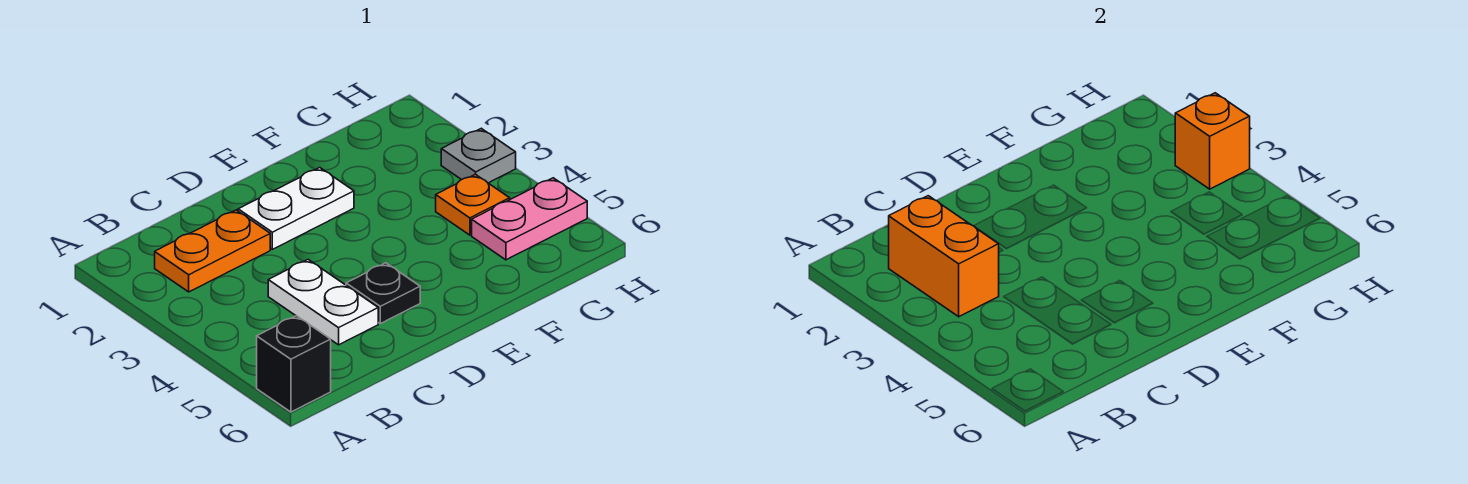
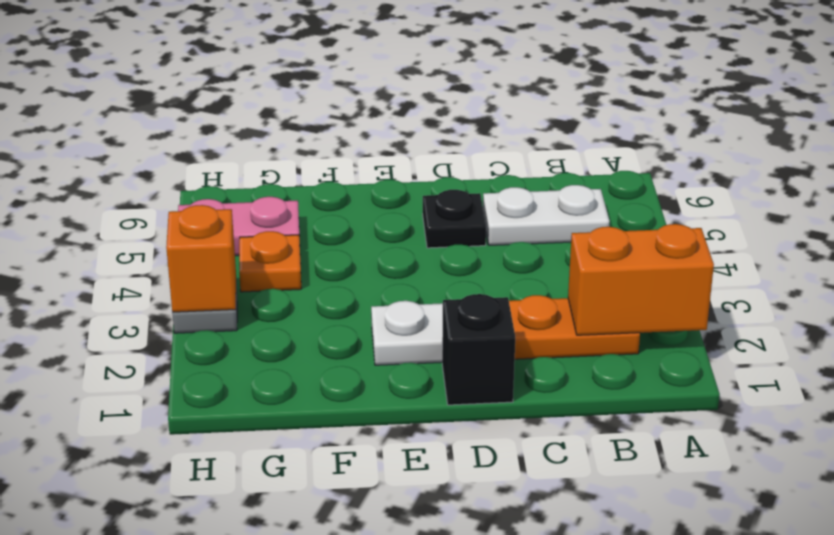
black brick A6 level 1 -> black brick D1 level 1
orange brick B2:B3 level 2 -> orange brick A2:B2 level 2
white plate C4:C5 level 1 -> white plate B5:C5 level 1

